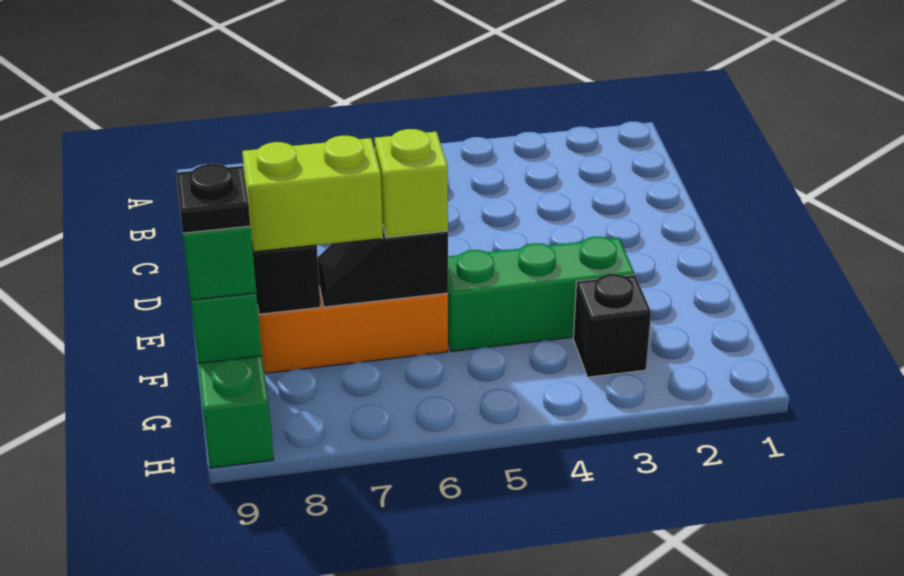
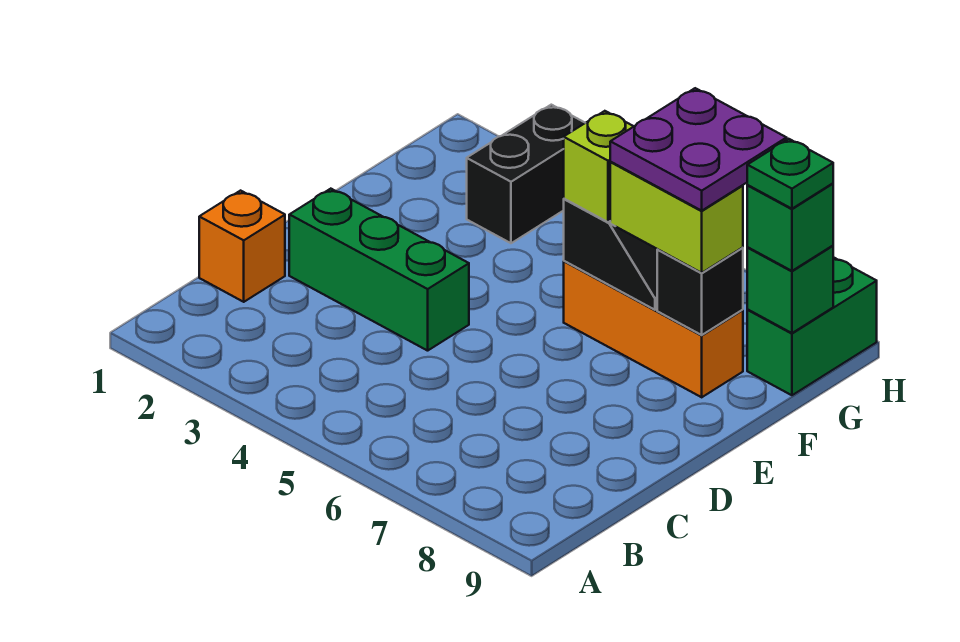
none -> orange brick C1 level 1
green brick F3:F5 level 1 -> green brick D2:D4 level 1
none -> purple plate F7:G8 level 4
black brick G3 level 1 -> black brick G3:H3 level 1
black plate G9 level 4 -> green plate G9 level 4

